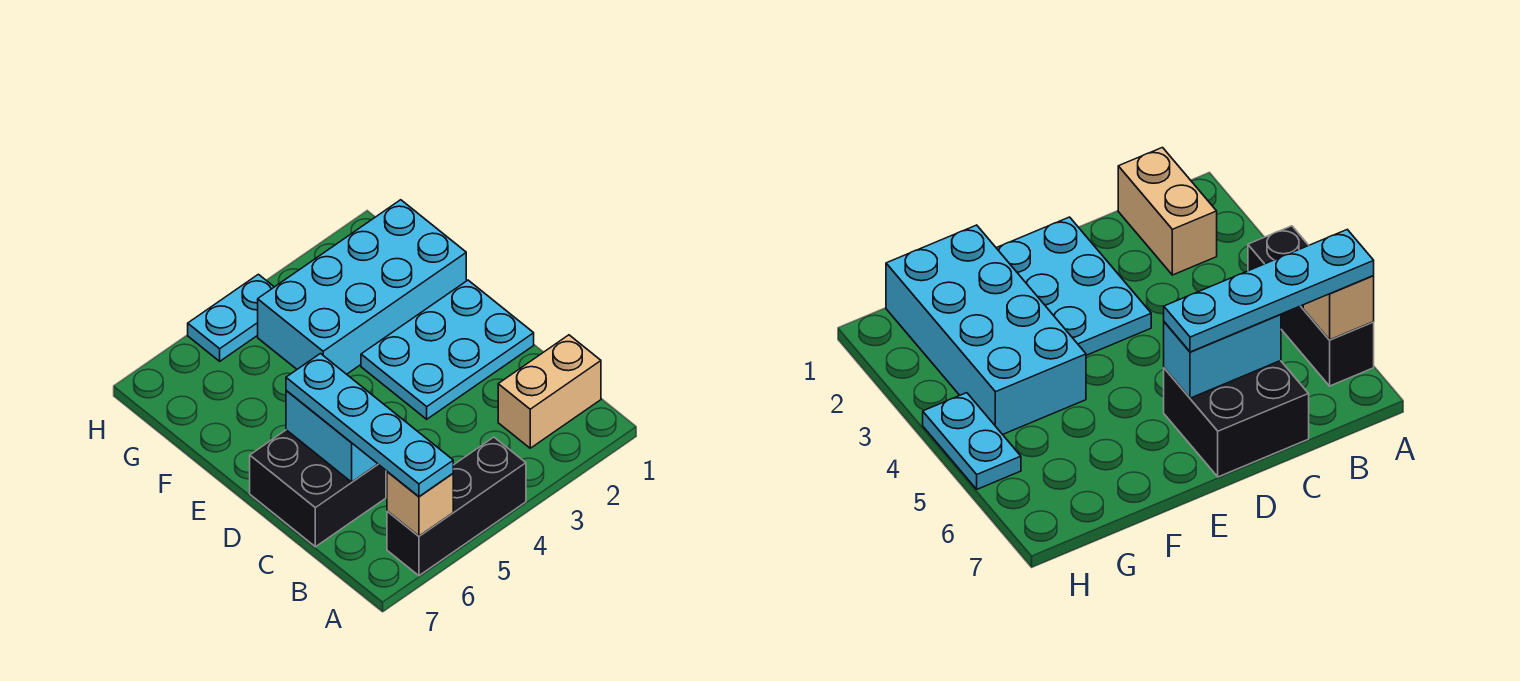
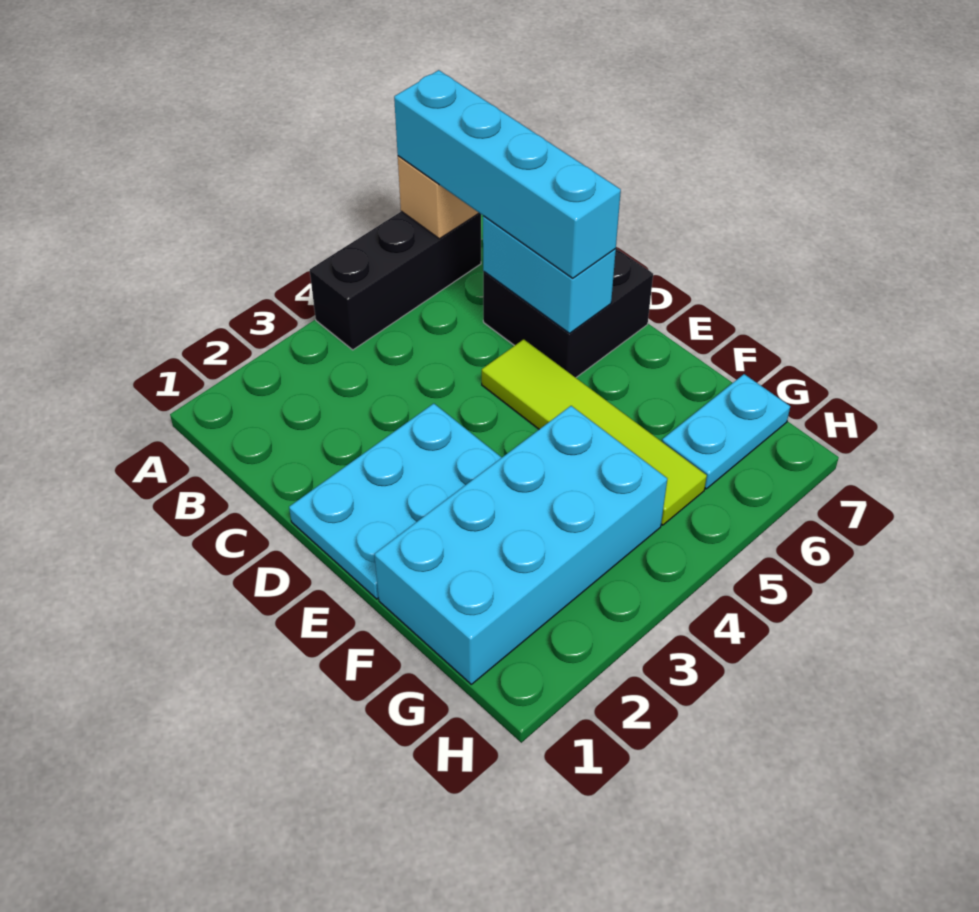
cyan plate A6:D6 level 3 -> cyan brick A6:D6 level 3
tan brick B1:B2 level 1 -> none
none -> lime tile D5:G5 level 1
cyan plate H4:H5 level 1 -> cyan plate G6:G7 level 1

